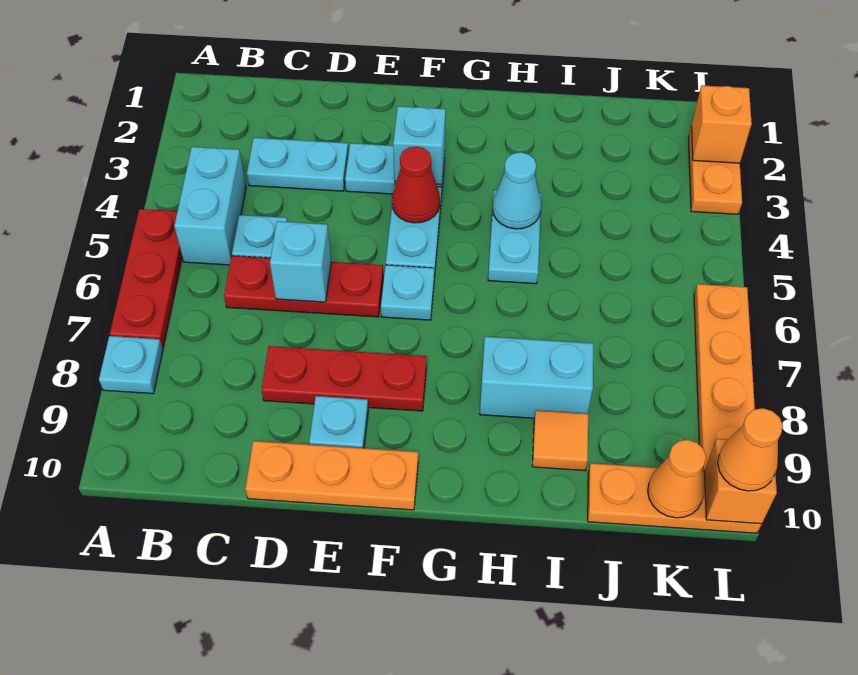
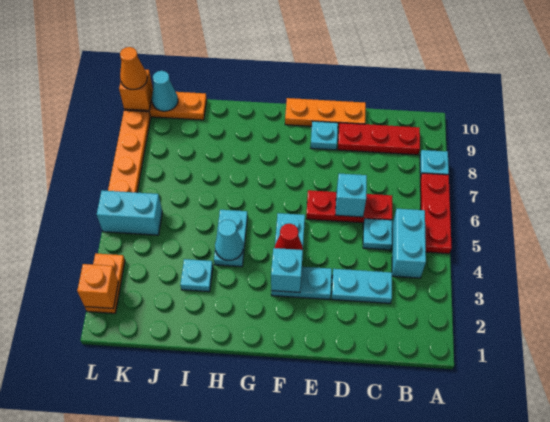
red plate D8:F8 level 1 -> red plate B9:D9 level 1
cyan plate F6 level 1 -> cyan plate I3 level 1
cyan brick H8:I8 level 1 -> cyan brick K5:L5 level 1
orange tile I9 level 1 -> none
orange cone K10 level 2 -> cyan cone K10 level 2

